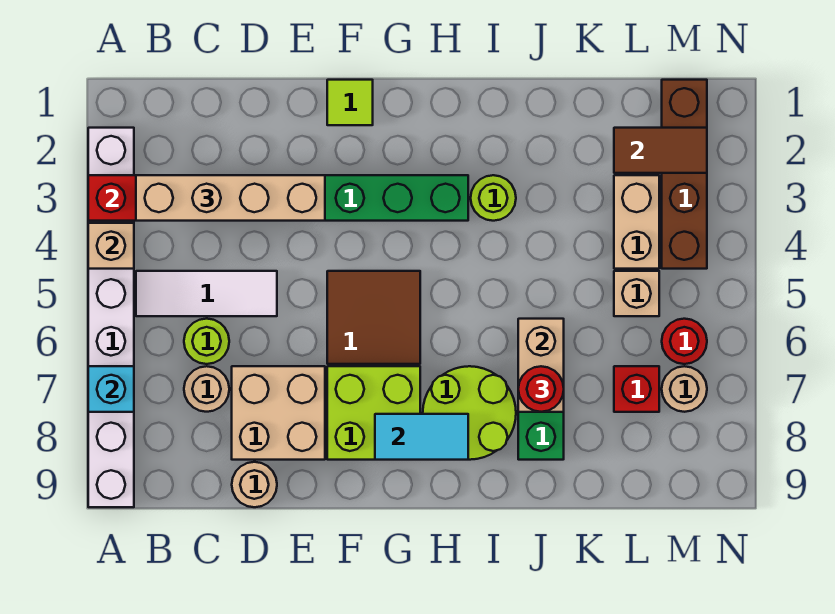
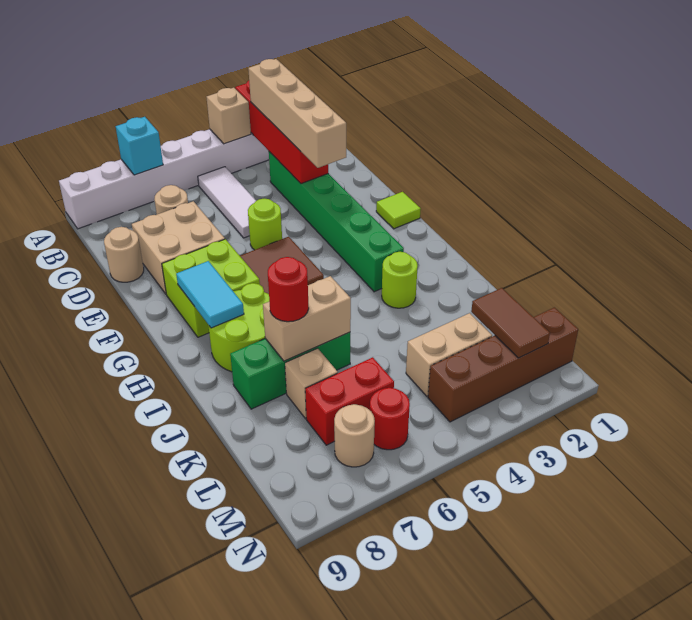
lime round brick C6 level 1 -> lime round brick E5 level 1
tan brick L5 level 1 -> tan brick K7 level 1
red brick L7 level 1 -> red brick L6:L7 level 1

